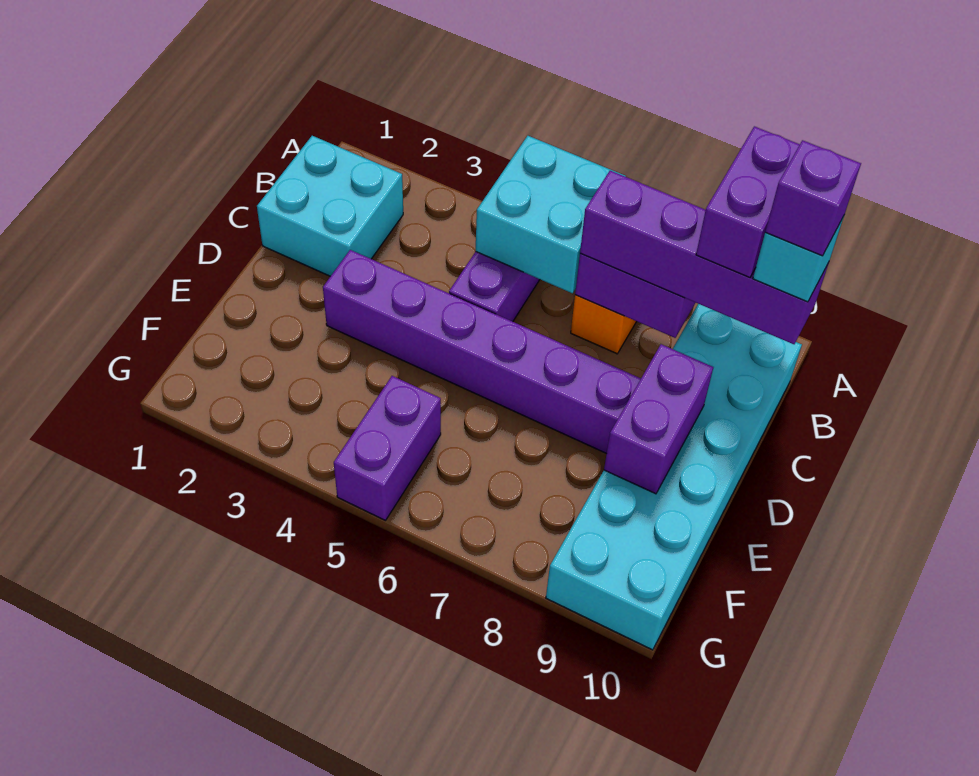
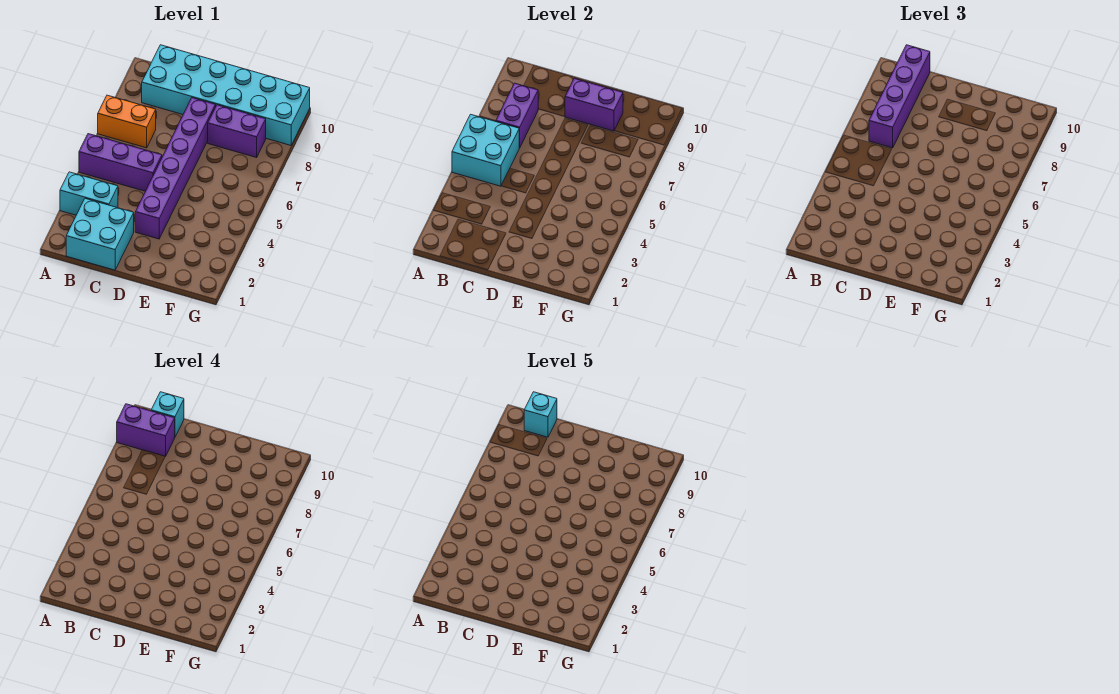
none -> cyan brick A3:B3 level 1
purple brick B10 level 5 -> cyan brick B10 level 5
purple brick F5:G5 level 1 -> purple brick E8:F8 level 1

